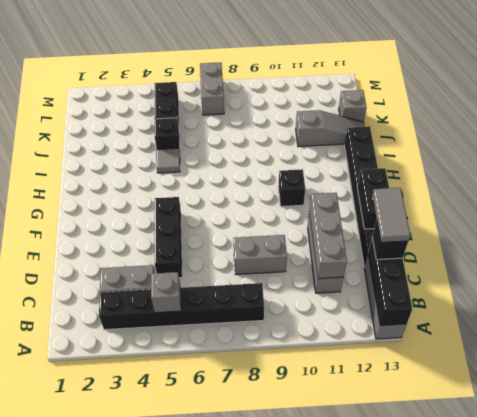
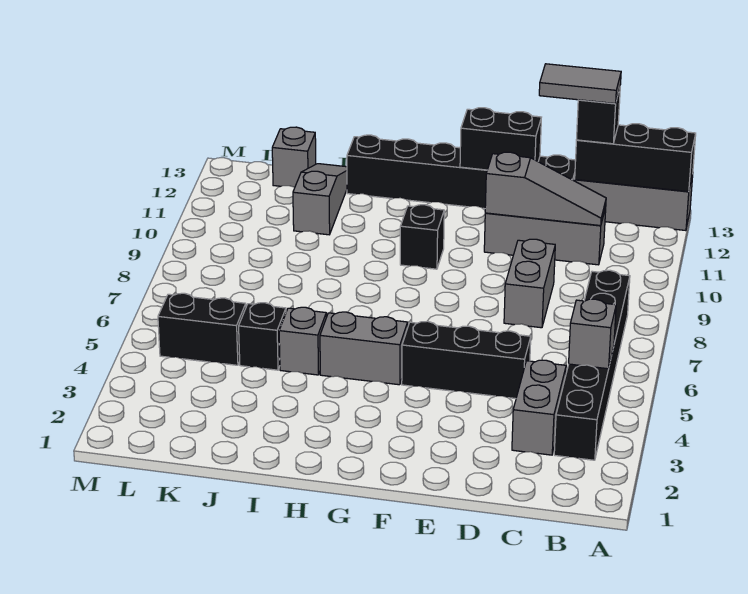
grey brick C11:E11 level 2 -> grey slope C11:E11 level 2 top E
grey tile I5 level 1 -> grey brick I5 level 1
grey brick L7:M7 level 1 -> grey brick G5:H5 level 1

